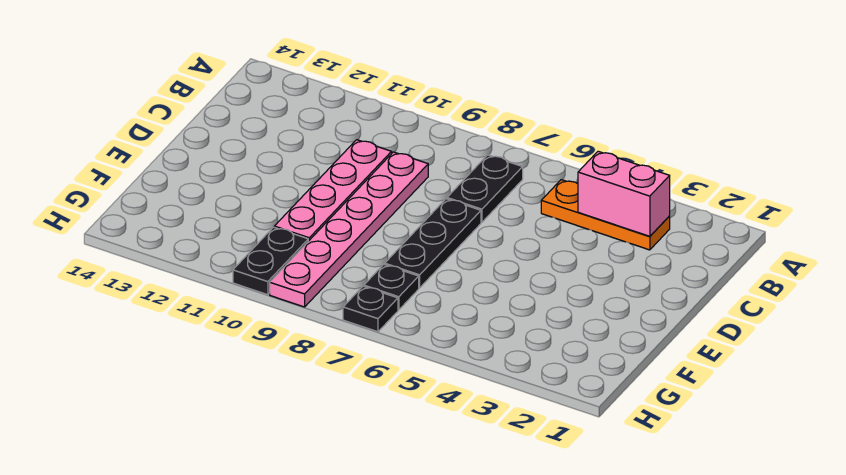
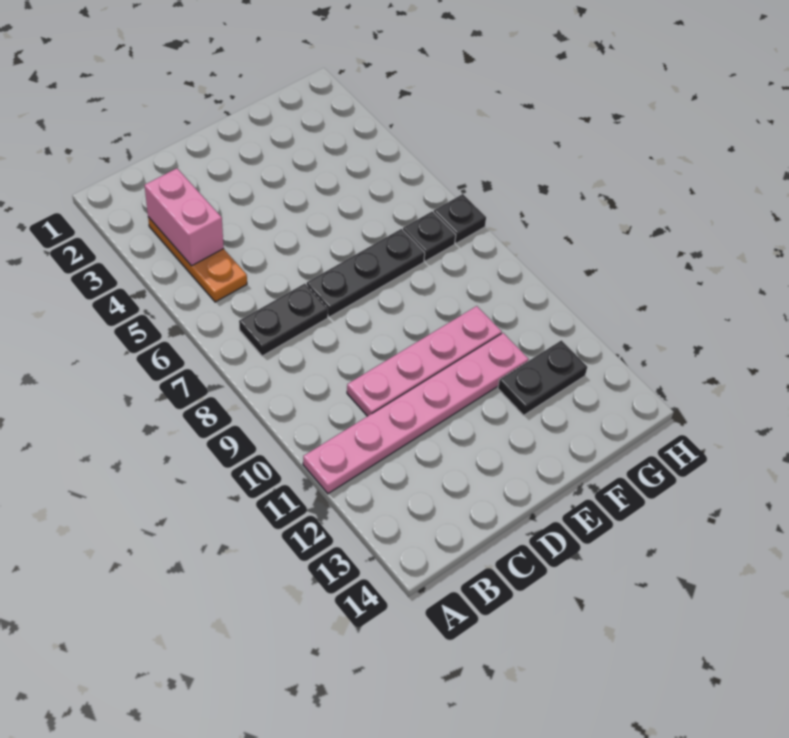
pink plate C9:H9 level 1 -> pink plate A11:F11 level 1
black plate G10:H10 level 1 -> black plate F12:G12 level 1

